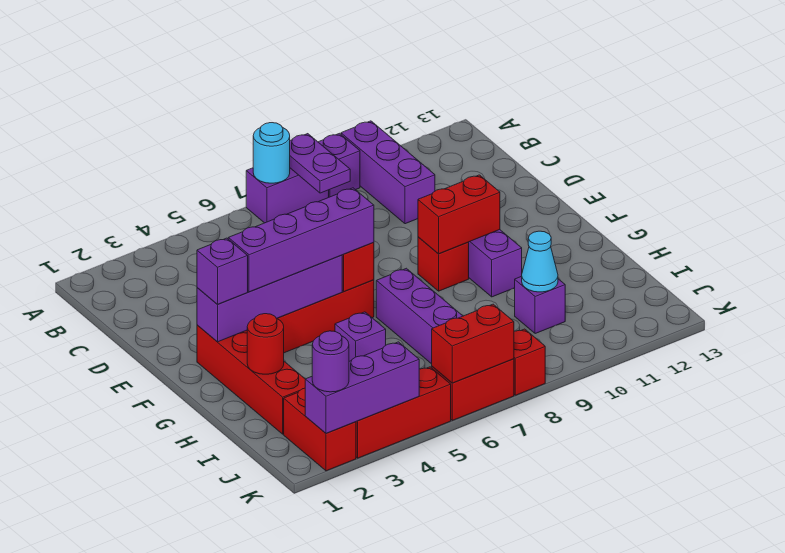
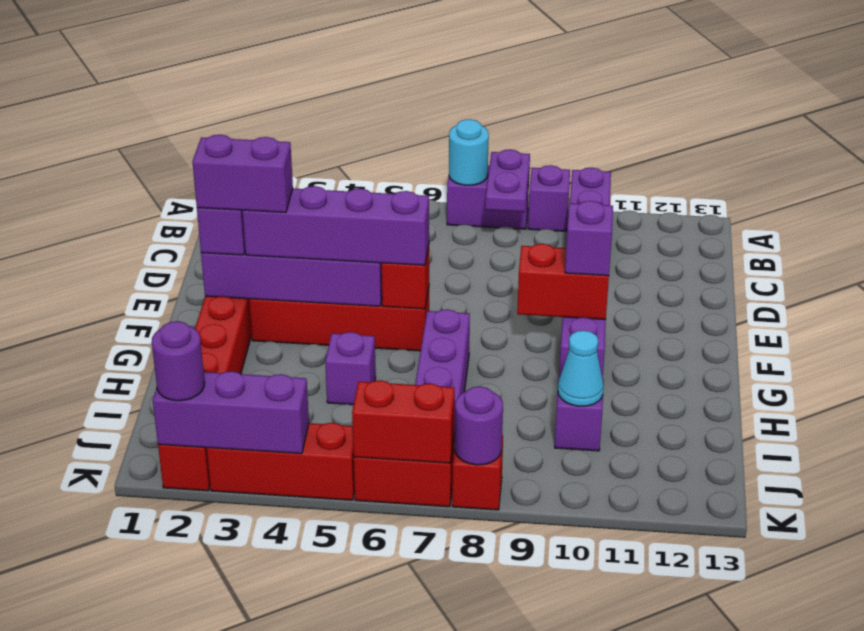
none -> purple brick F2:F3 level 4
red brick F9 level 1 -> none
none -> purple brick F10 level 3
red round brick H2 level 2 -> none
none -> purple round brick K8 level 2

